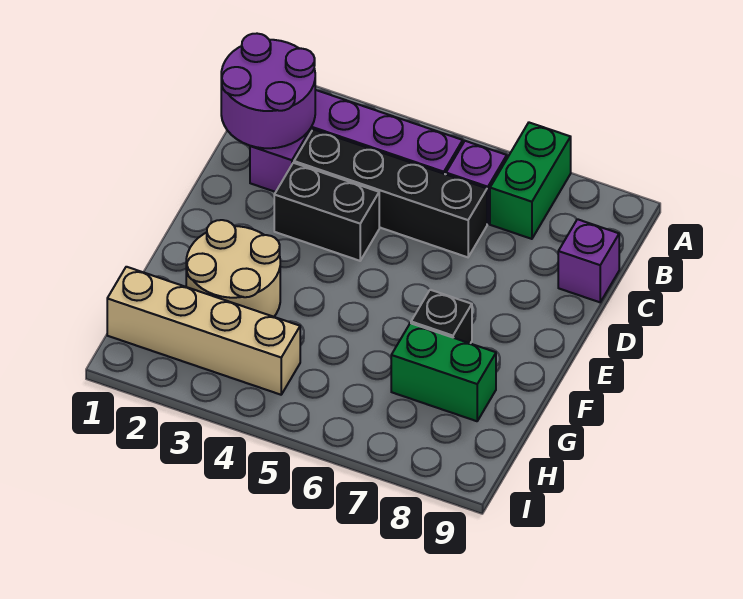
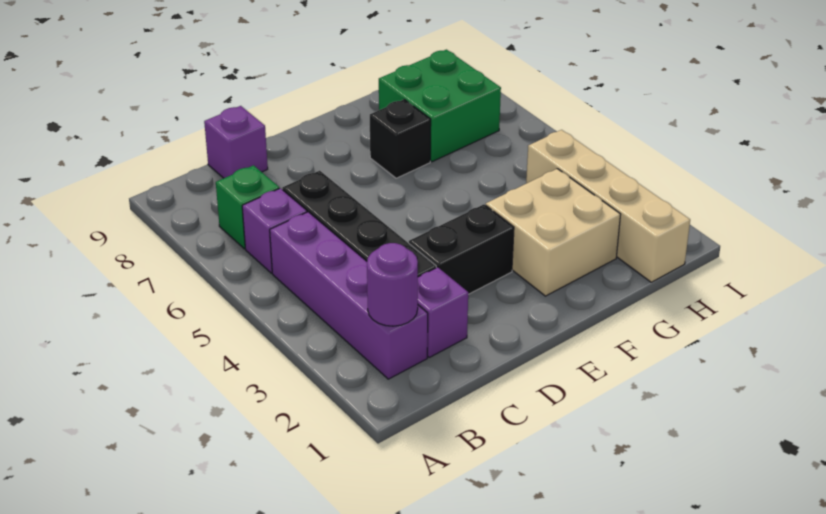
green brick A7:B7 level 1 -> green brick B7 level 1
purple round brick B1:C2 level 2 -> purple round brick B2 level 2
black brick D3:D4 level 1 -> black brick D3:E3 level 1
tan round brick F2:G3 level 1 -> tan brick F2:G3 level 1
green brick G7:G8 level 1 -> green brick G7:H8 level 1

